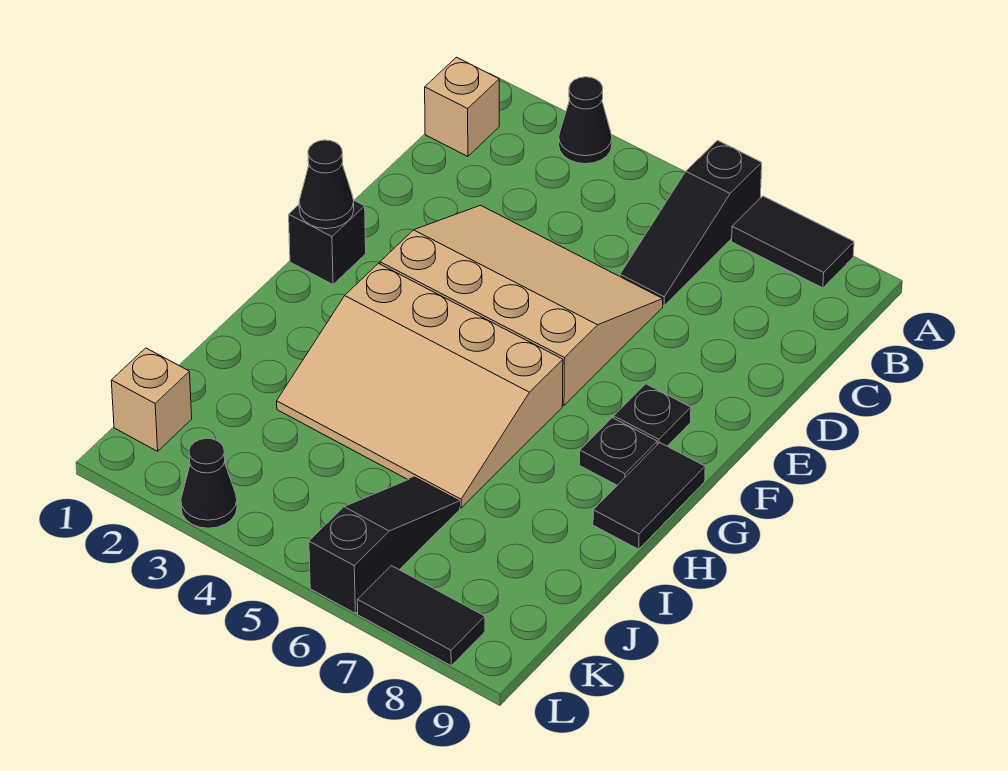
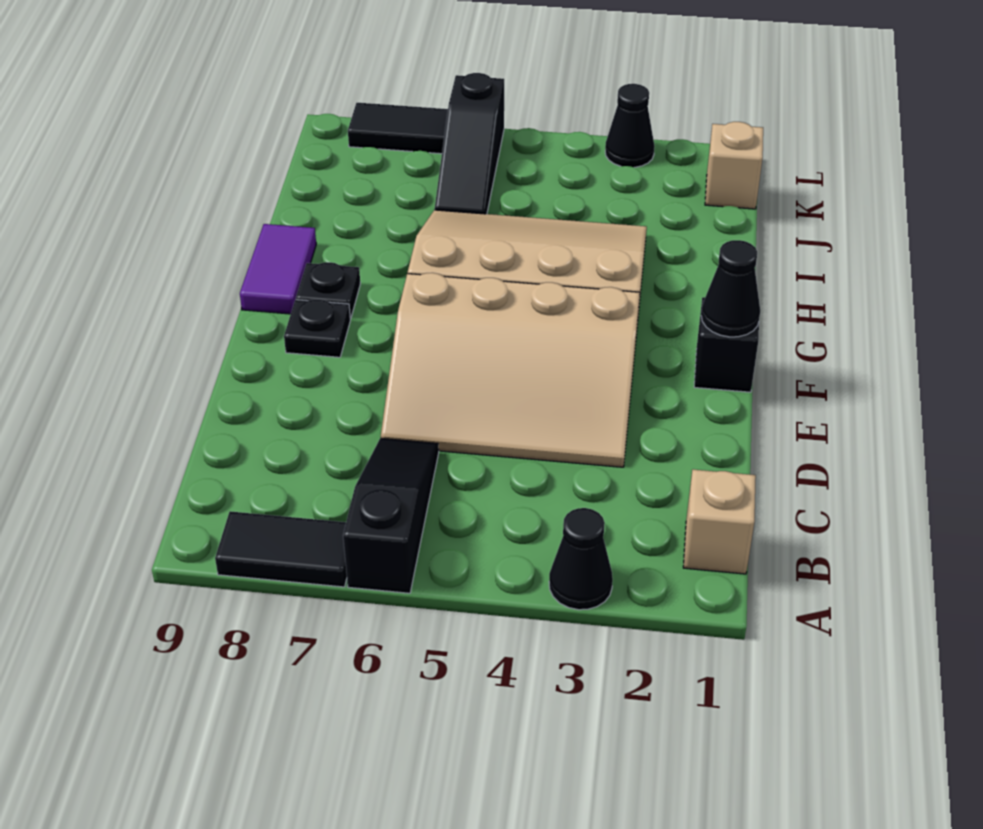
black tile G9:H9 level 1 -> purple tile G9:H9 level 1

